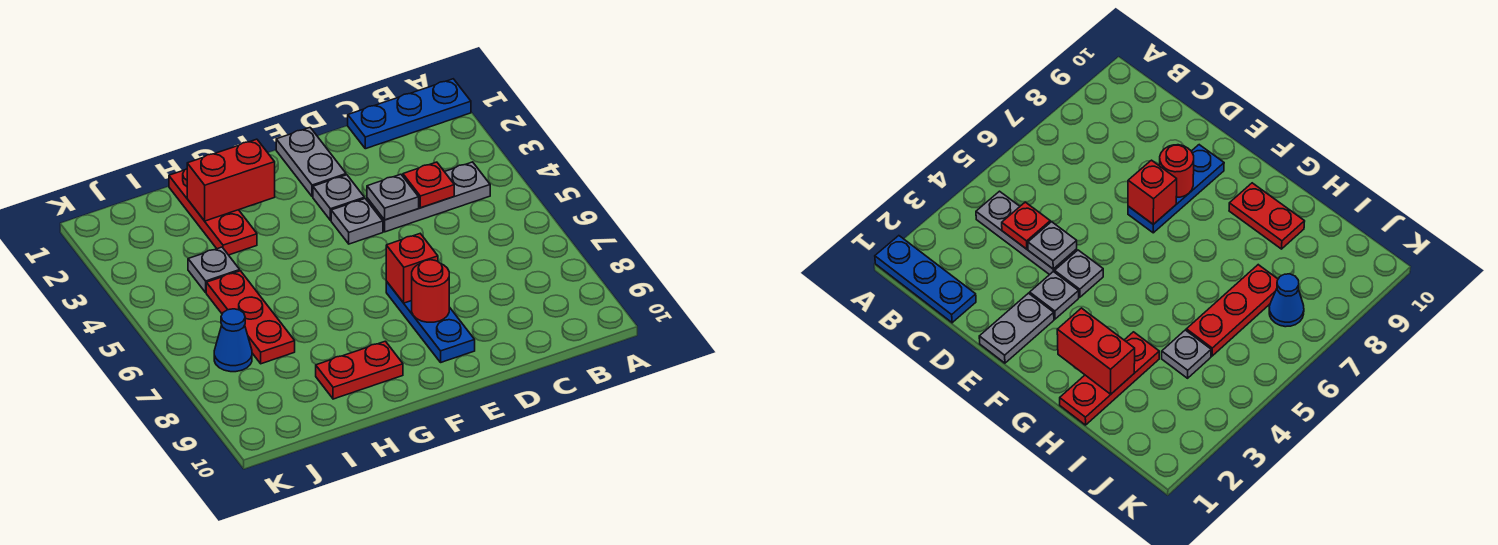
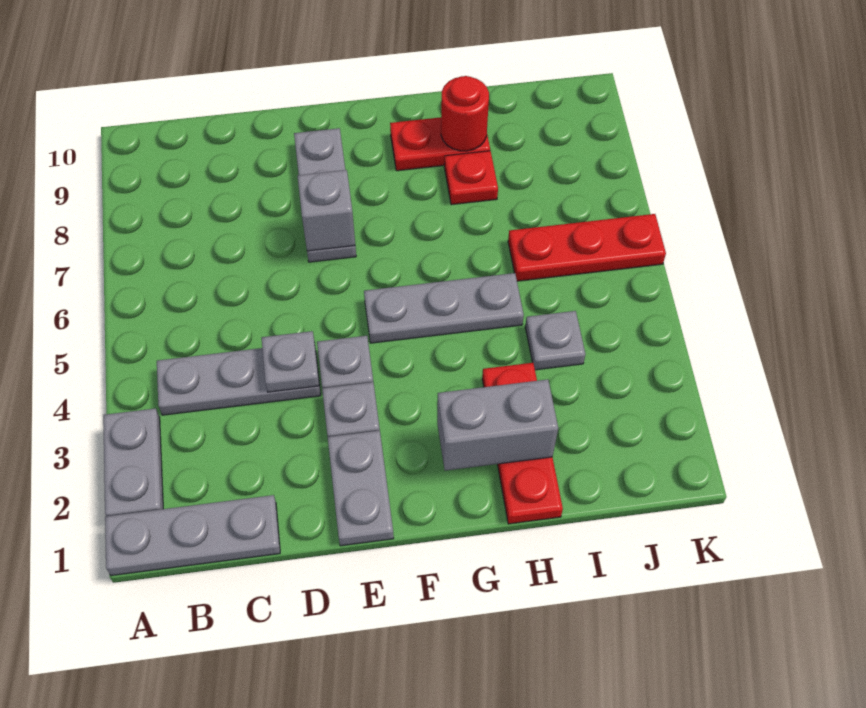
blue plate A1:C1 level 1 -> grey plate A1:C1 level 1
none -> grey plate A2:A3 level 1
red plate C4 level 2 -> red plate H8 level 1
blue plate E7:E9 level 1 -> grey plate E7:E9 level 1
red brick E7 level 2 -> grey brick E7 level 2
red round brick E8 level 2 -> red round brick H9 level 2
none -> grey plate F5:H5 level 1
red brick G2:H2 level 2 -> grey brick G2:H2 level 2
red plate I5:I7 level 1 -> red plate I6:K6 level 1
blue cone J7 level 1 -> none

